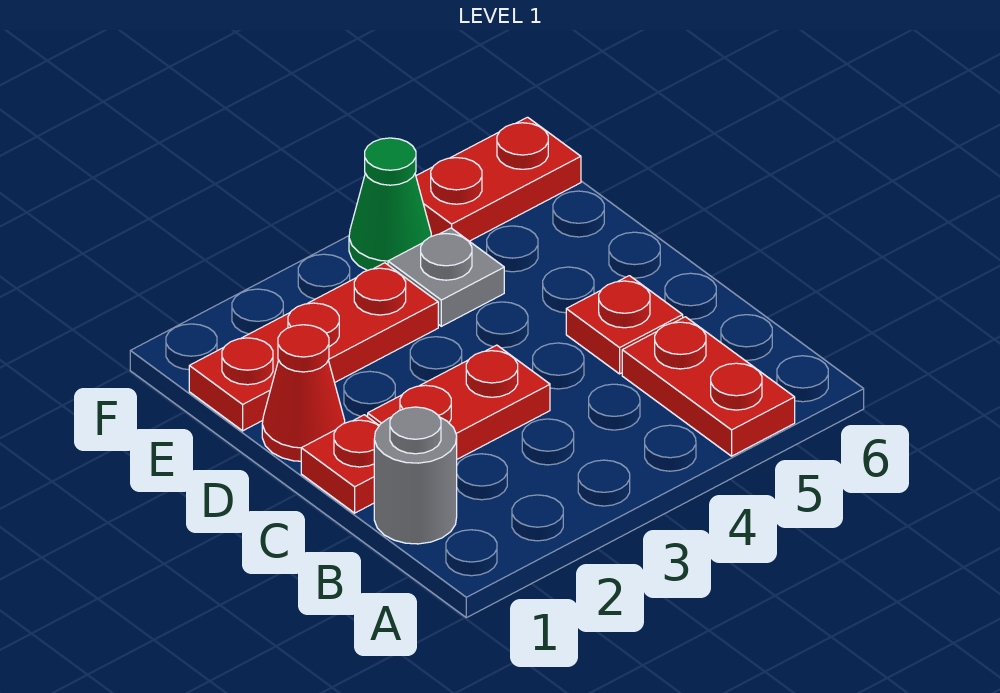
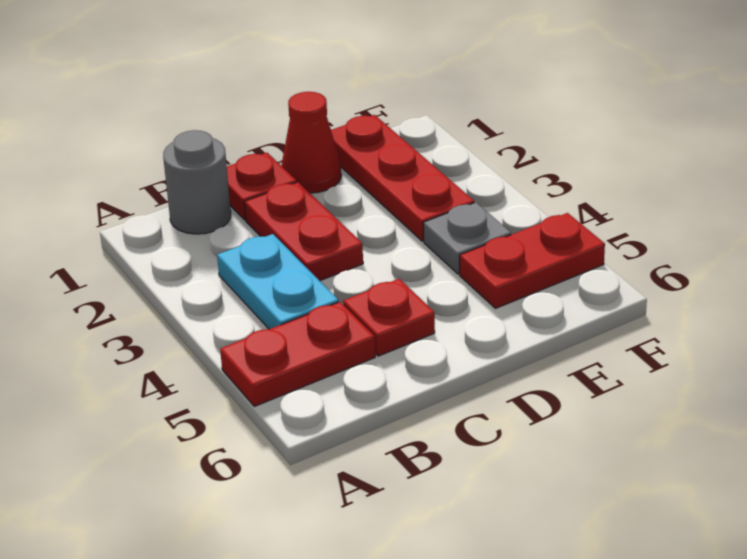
none -> cyan plate B3:B4 level 1
green cone F4 level 1 -> none
red plate F5:F6 level 1 -> red plate E5:F5 level 1

